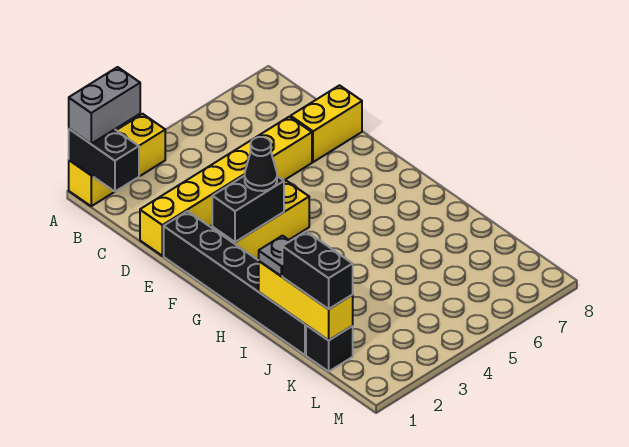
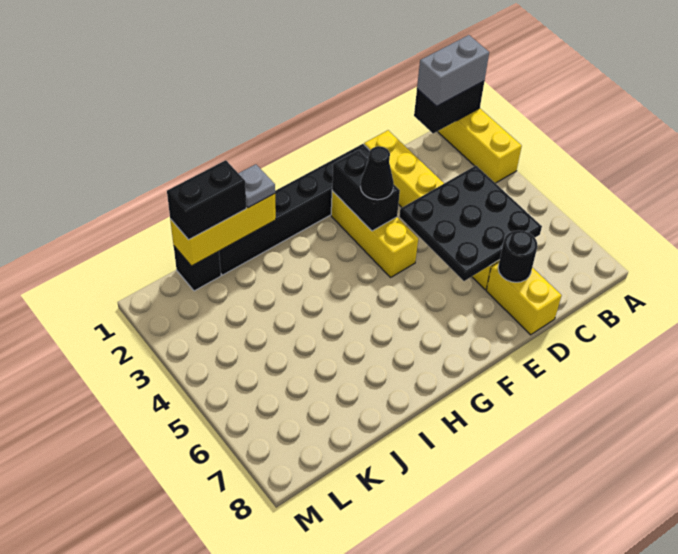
grey brick A1:A2 level 3 -> grey brick A1:B1 level 3
none -> black plate C4:E6 level 2
none -> black round brick D7 level 2

